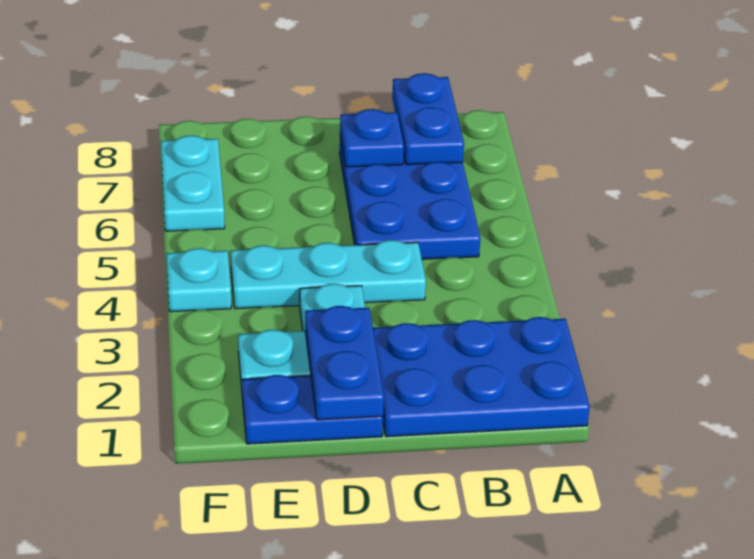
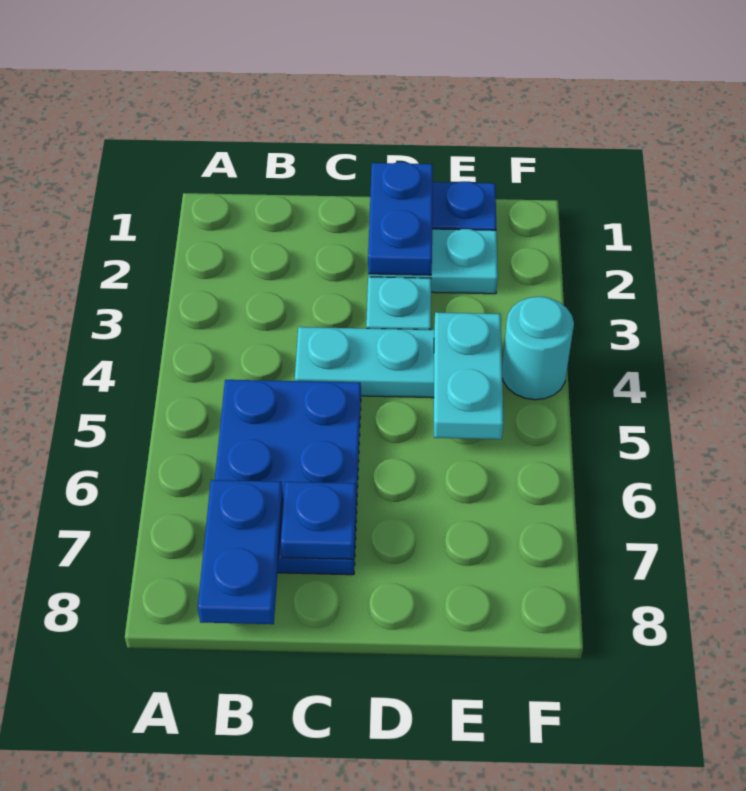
blue plate A1:C2 level 1 -> none
cyan plate F4 level 1 -> cyan round brick F4 level 1
cyan plate F6:F7 level 1 -> cyan plate E4:E5 level 2

